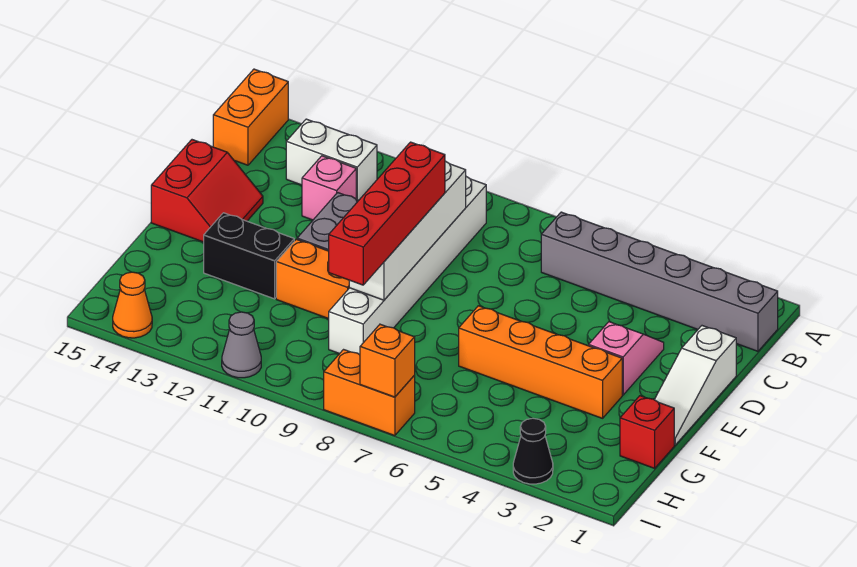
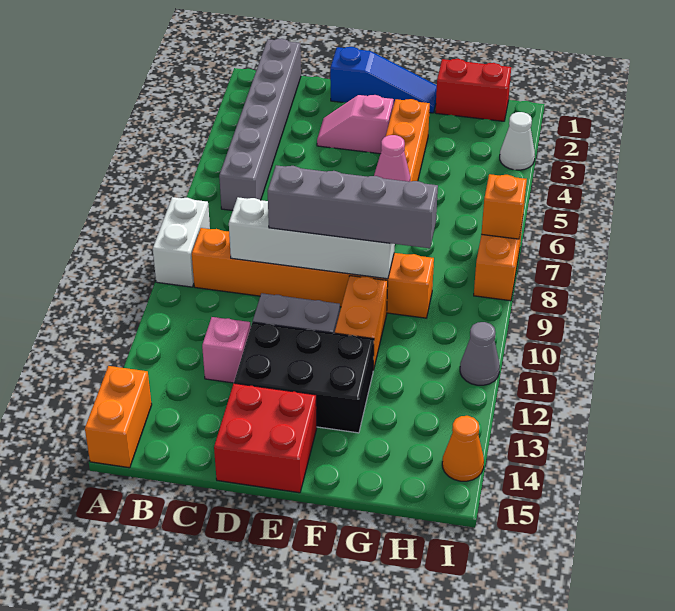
orange brick A15:B15 level 1 -> orange brick A14:A15 level 1
white brick B9:G9 level 1 -> orange brick B9:G9 level 1
white brick B12:B13 level 1 -> white brick A8:A9 level 1
white slope D1:F1 level 1 top D -> blue slope D1:F1 level 1 top D
red brick D9:G9 level 3 -> grey brick D9:G9 level 3
red slope D14:E15 level 1 top 15 -> red brick D14:E15 level 1
none -> pink cone F6 level 2
black brick F12:F13 level 1 -> black brick D12:F13 level 1
red brick G1 level 1 -> red brick G1:H1 level 1
black cone I3 level 1 -> white cone I3 level 1

